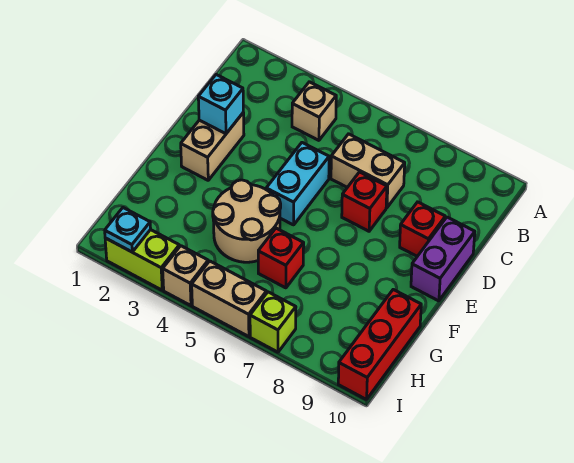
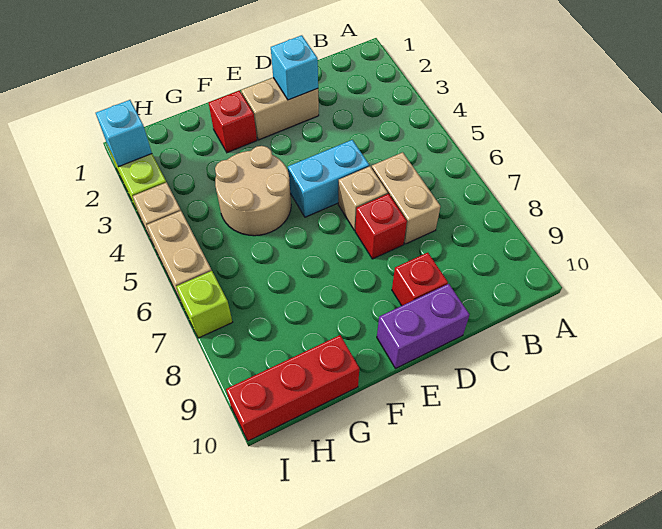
tan brick B4 level 1 -> tan brick D6 level 1
red brick G6 level 1 -> red brick F2 level 1
cyan plate I2 level 2 -> cyan brick I2 level 2

